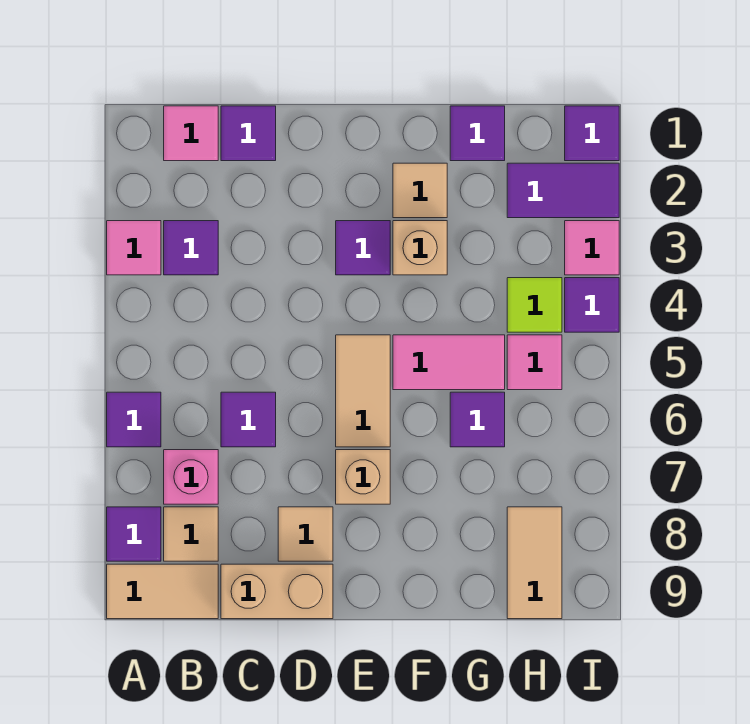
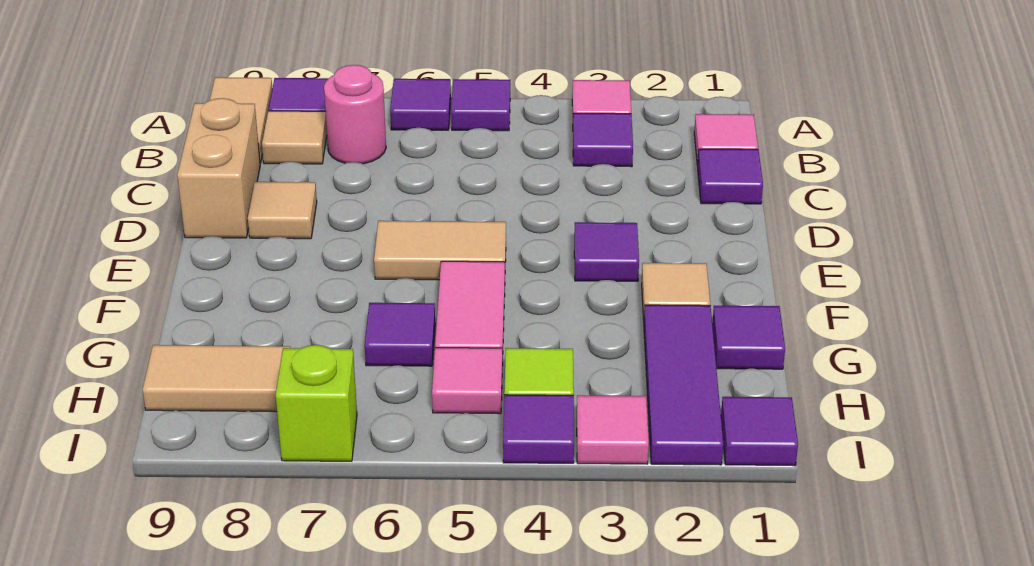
pink brick B7 level 1 -> pink round brick B7 level 1
purple tile C6 level 1 -> purple tile A5 level 1
tan brick E7 level 1 -> none
tan brick F3 level 1 -> none
purple tile H2:I2 level 1 -> purple tile G2:I2 level 1
none -> lime brick I7 level 1

